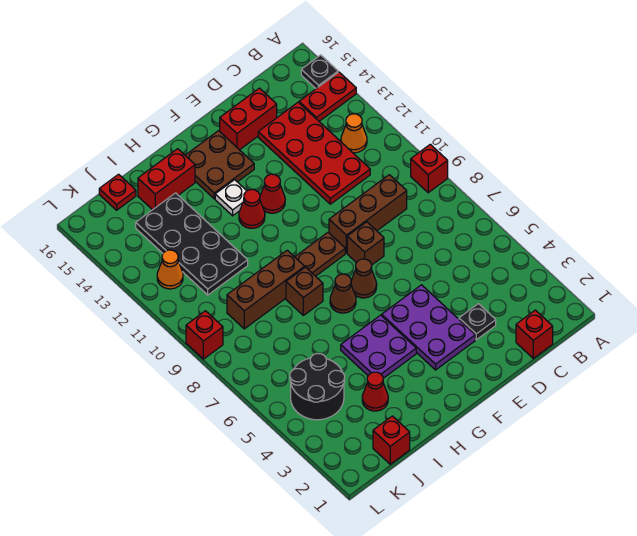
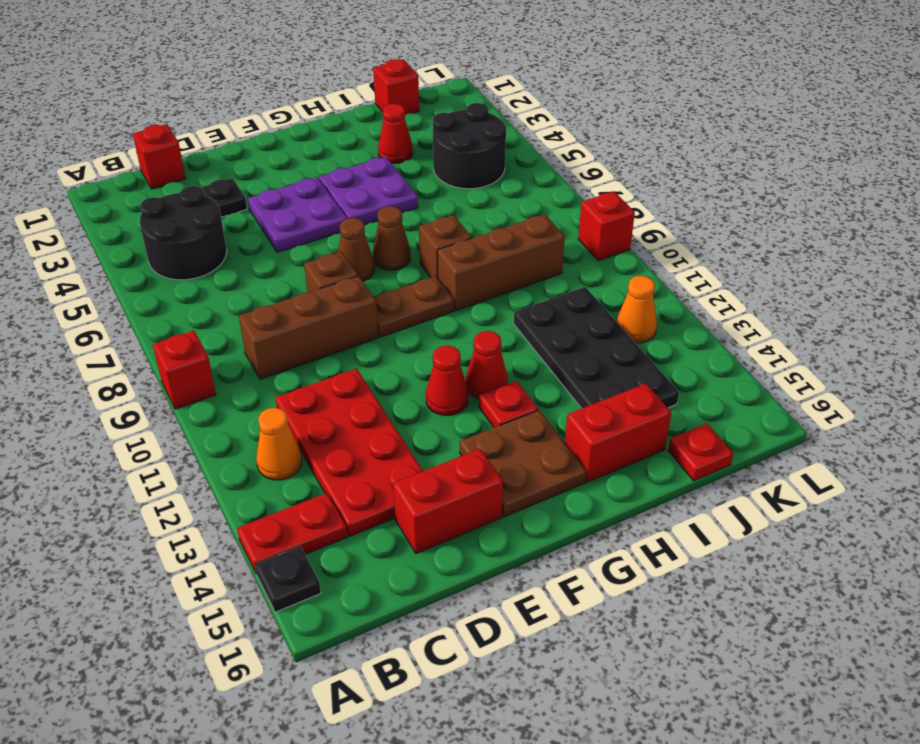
none -> black round brick B4:C5 level 1
purple plate E3:F5 level 1 -> purple plate E4:F5 level 1
white plate G13 level 1 -> red plate G13 level 1

